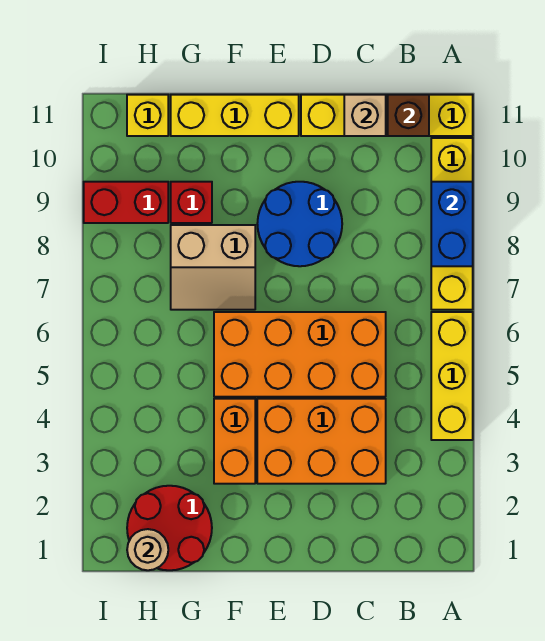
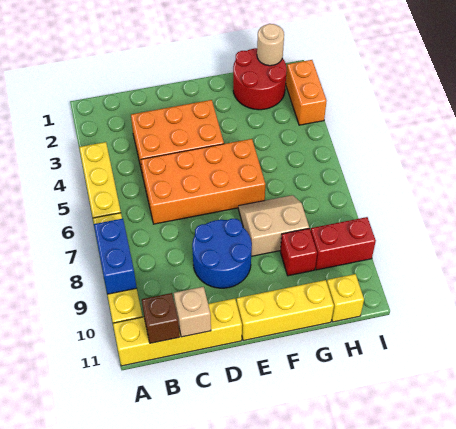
orange brick F3:F4 level 1 -> orange brick I2:I3 level 1

